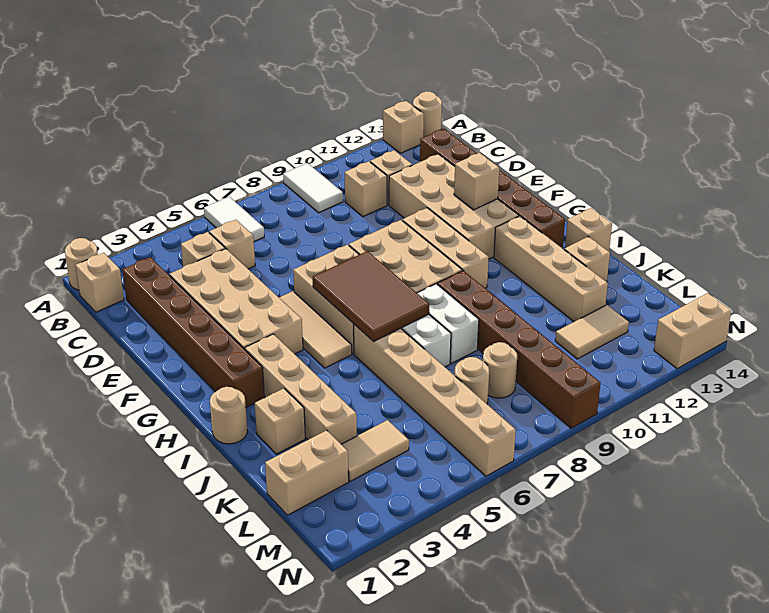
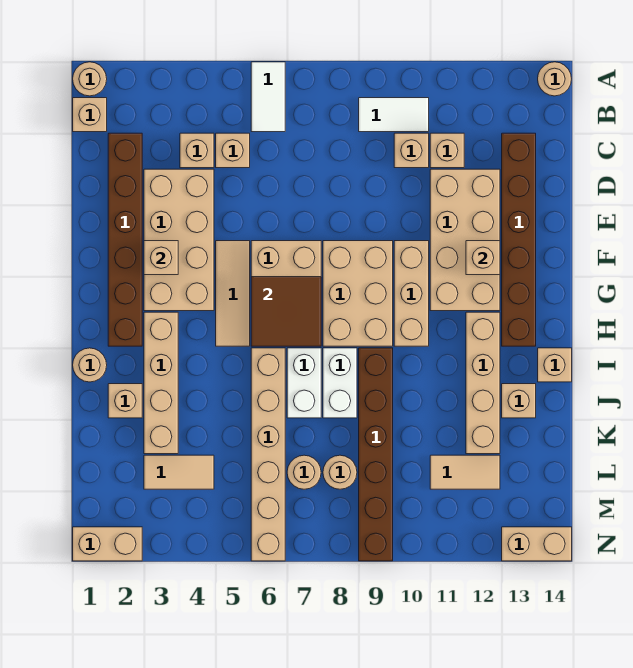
white tile A9:B9 level 1 -> white tile B9:B10 level 1
tan brick A13 level 1 -> tan brick F3 level 2
brown tile G6:I7 level 2 -> brown tile G6:H7 level 2
tan brick L1:L2 level 1 -> tan brick N1:N2 level 1

